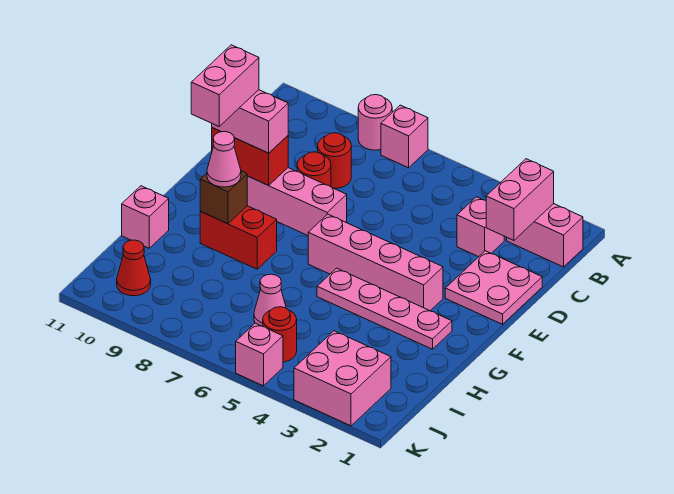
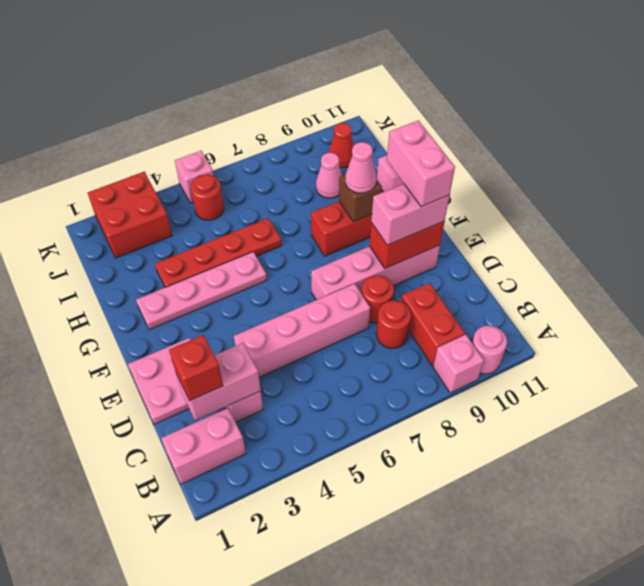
pink brick A7 level 1 -> pink brick A9 level 1
pink round brick A8 level 1 -> pink round brick A10 level 1
pink brick B2:C2 level 2 -> pink brick C2:C3 level 2
none -> red brick B9:C9 level 1
none -> red brick C2 level 3
pink brick F3:F6 level 1 -> pink brick D4:D7 level 1
none -> red plate H3:H6 level 1
pink cone I6 level 1 -> pink cone I9 level 1
pink brick J2:K3 level 1 -> red brick J2:K3 level 1

